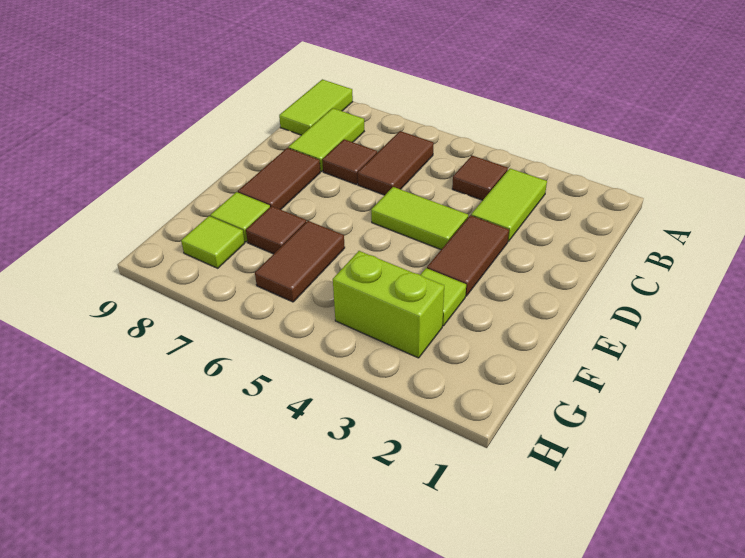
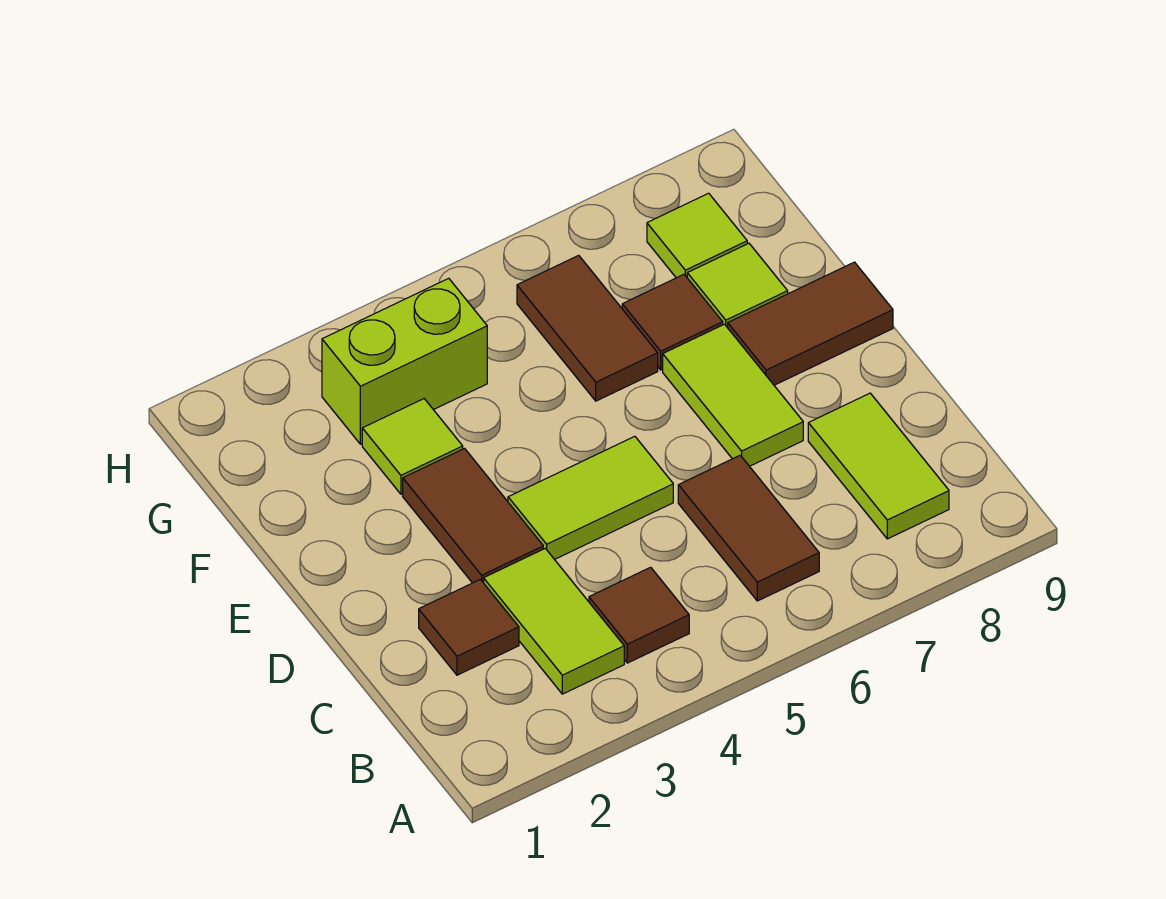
lime tile A9:B9 level 1 -> lime tile D7:E7 level 1
brown tile C7 level 1 -> brown tile C2 level 1
brown tile D8:E8 level 1 -> brown tile E8:E9 level 1

